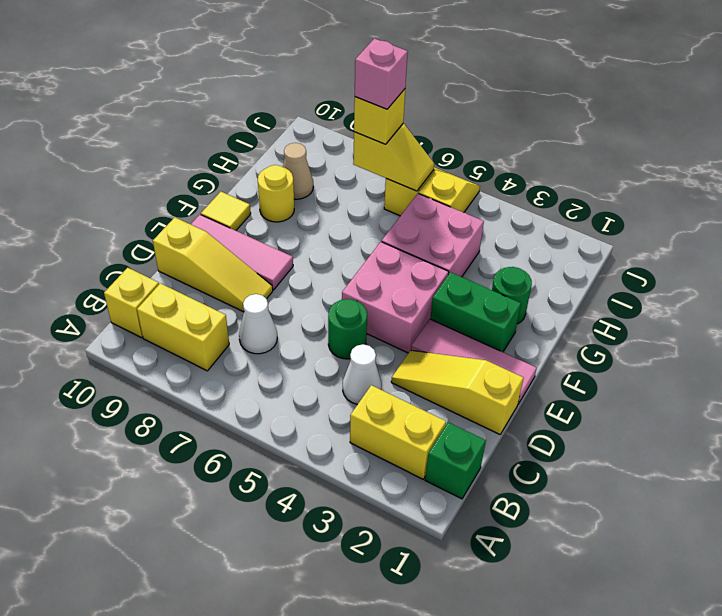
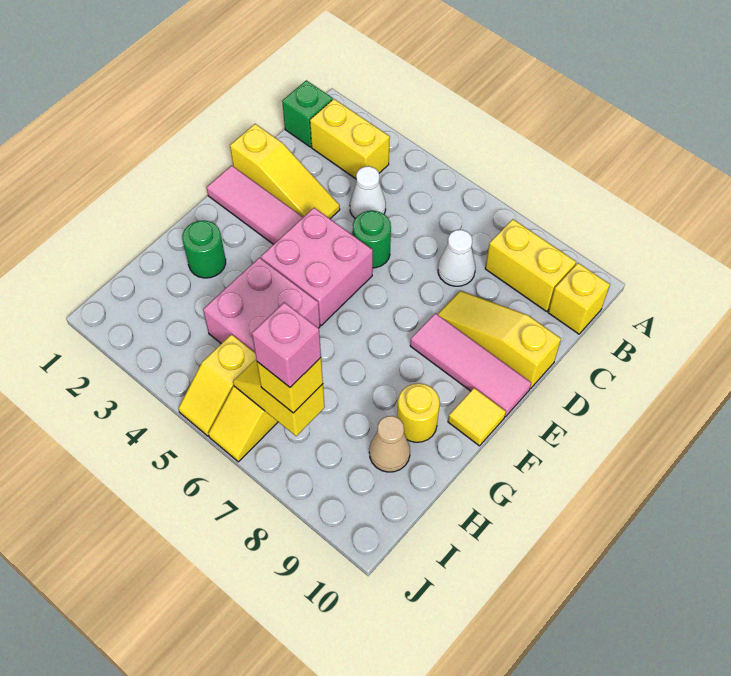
green brick F2:F3 level 1 -> none

